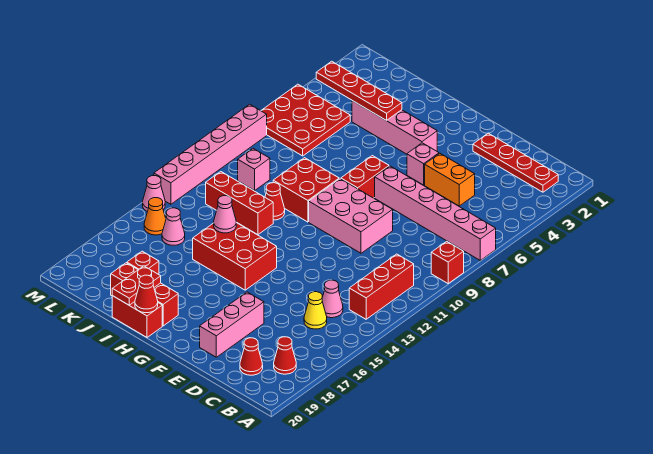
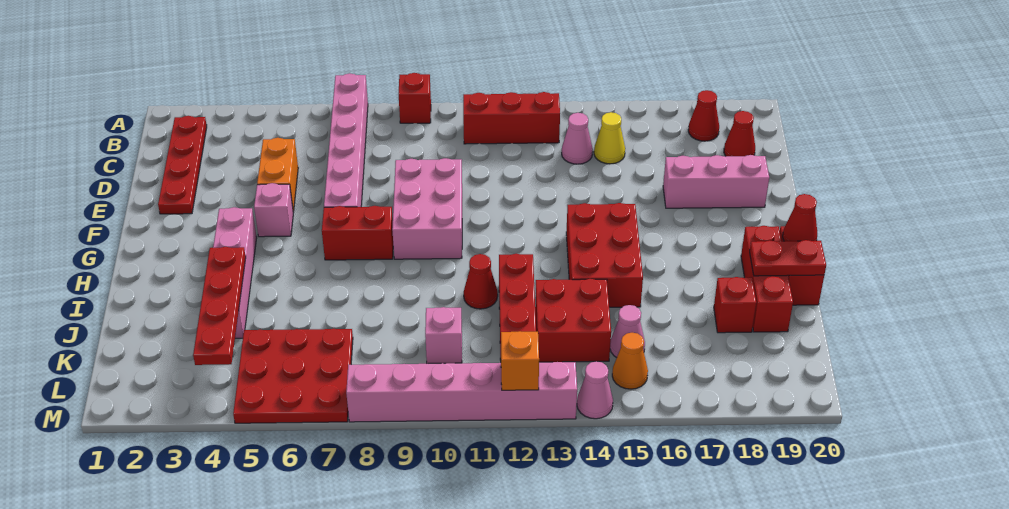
red brick H9:I10 level 1 -> red brick J13:K14 level 1
pink cone I14 level 2 -> none
none -> orange brick M12 level 2

